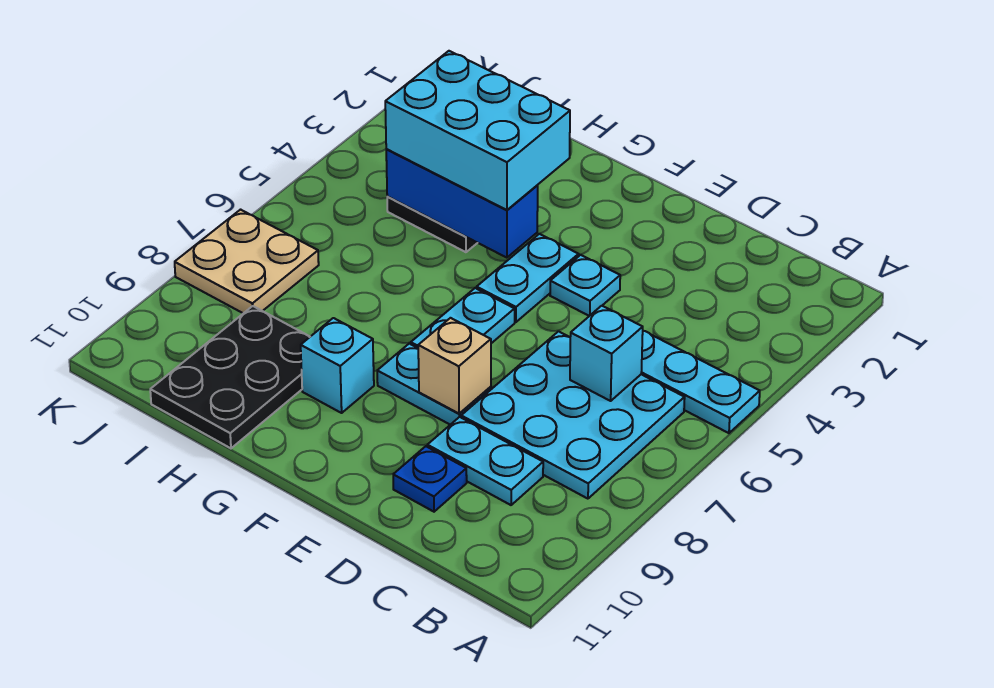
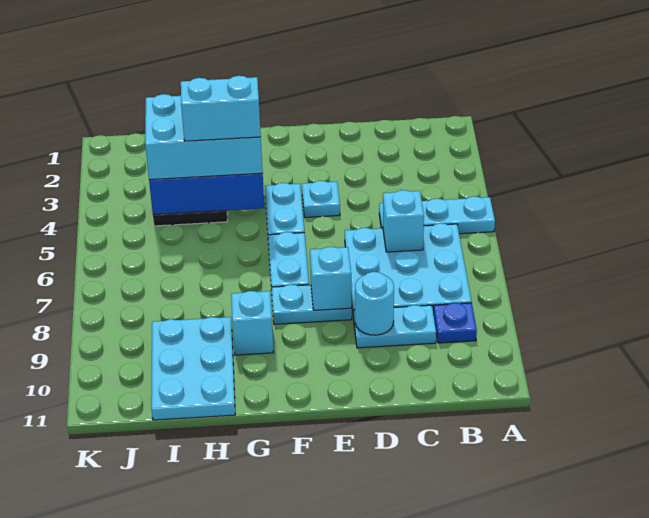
none -> cyan round brick D9 level 2
blue plate D10 level 1 -> blue plate B9 level 1
tan brick E8 level 2 -> cyan brick E8 level 2
none -> cyan brick G4:H4 level 4
black plate H9:I11 level 1 -> cyan plate H9:I11 level 1
tan plate J7:K8 level 1 -> none

